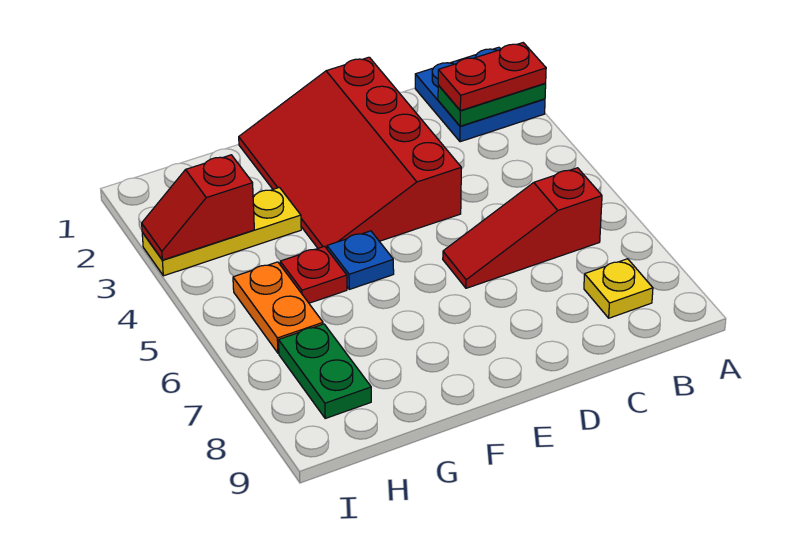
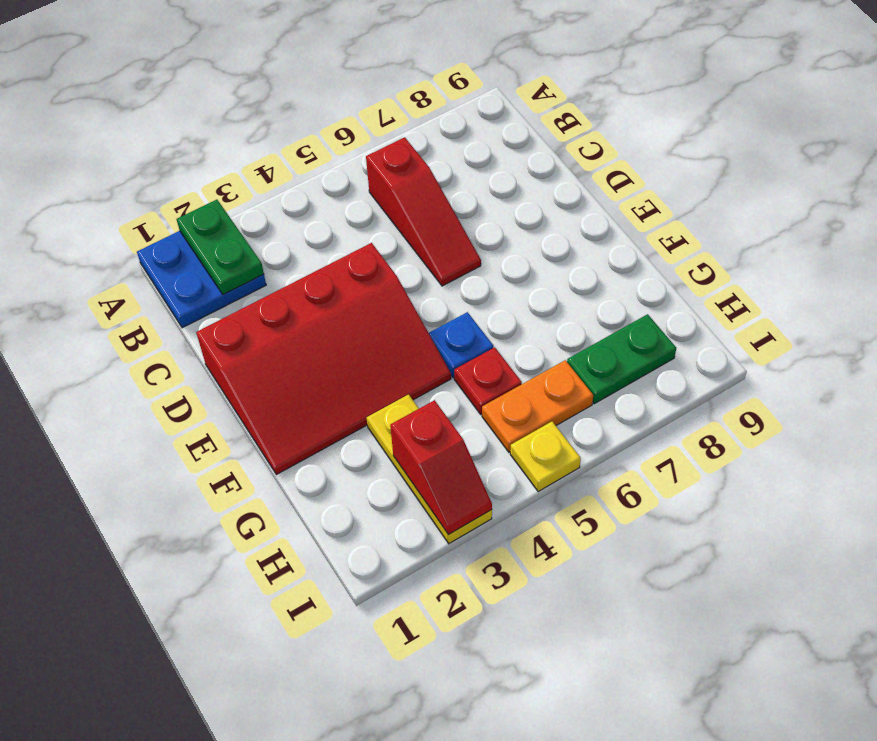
red plate A2:B2 level 3 -> none
yellow plate B8 level 1 -> yellow plate I5 level 1

